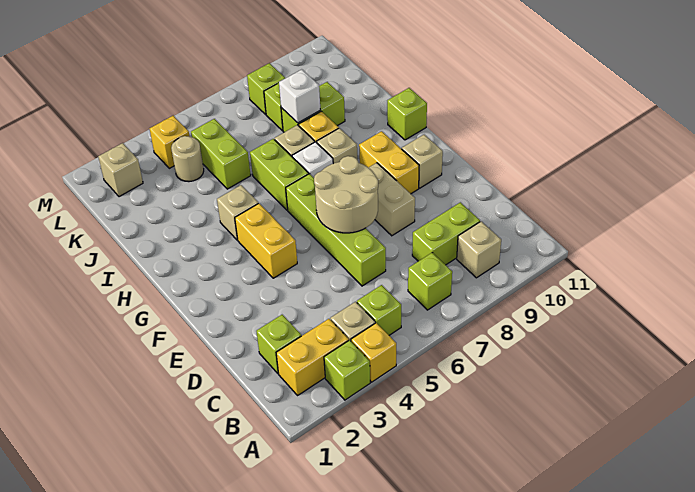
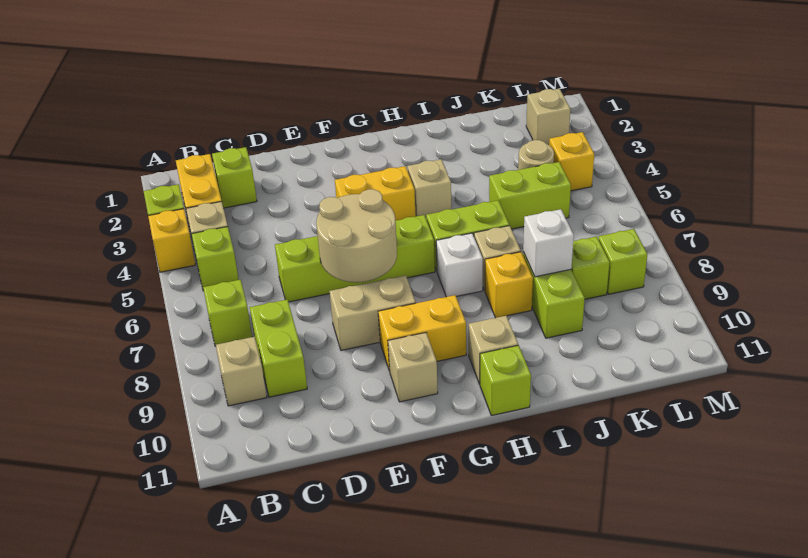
tan brick H8 level 1 -> tan brick H10 level 1

